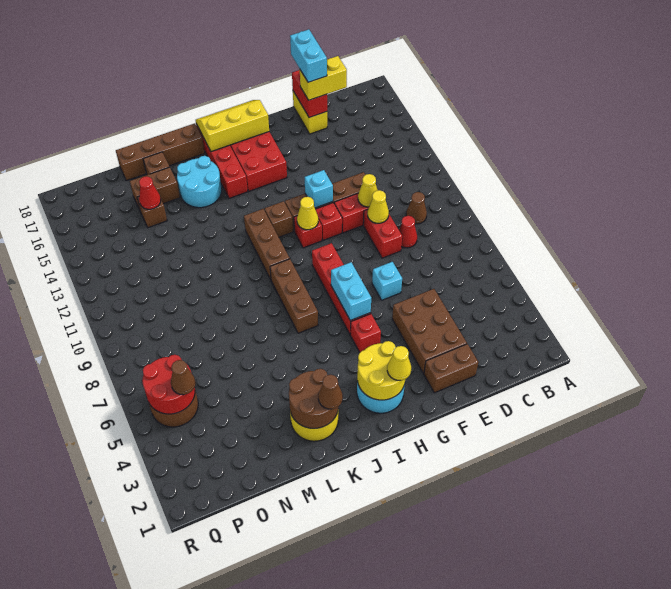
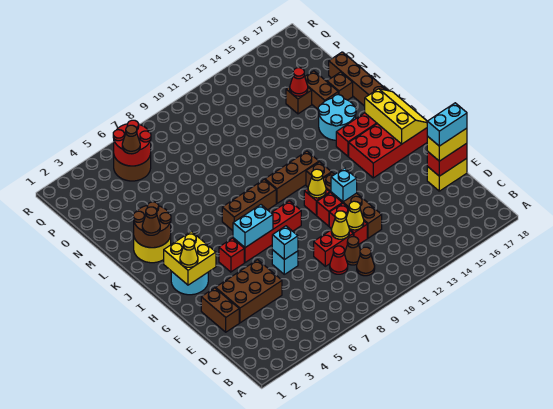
none -> brown cone D10 level 1
yellow brick D17:E17 level 3 -> yellow brick E17:E18 level 3
none -> cyan brick F7 level 2
yellow round brick H2:I3 level 2 -> yellow brick H2:I3 level 2

